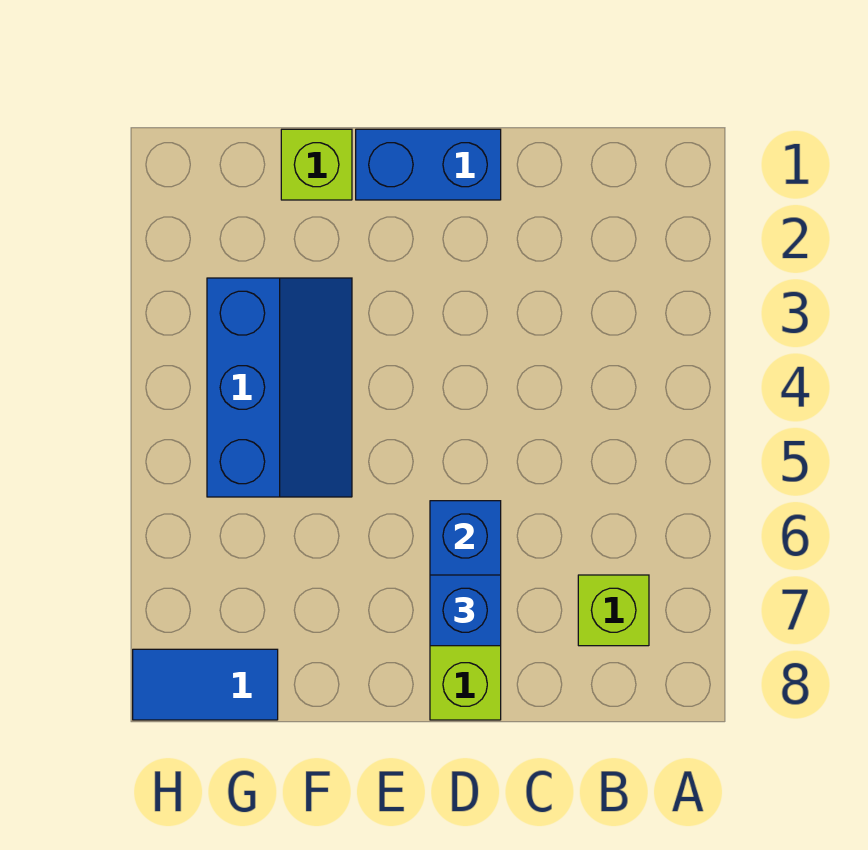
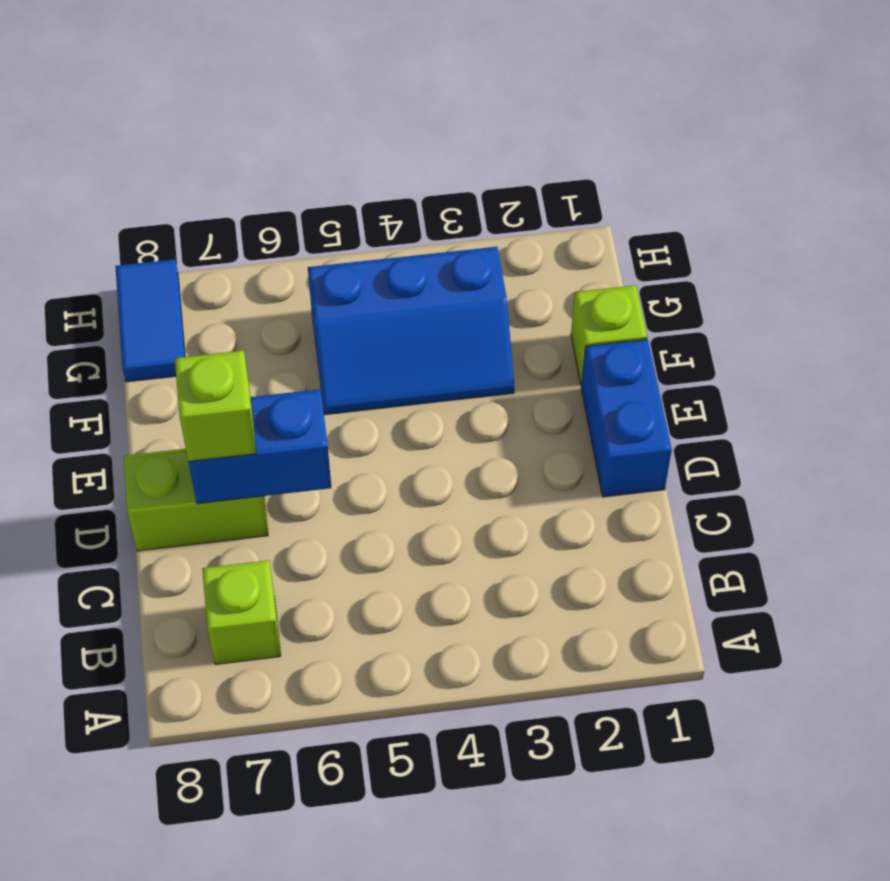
blue brick D7 level 3 -> lime brick D7 level 3

